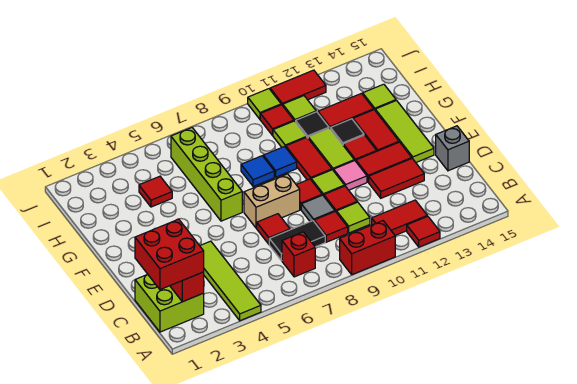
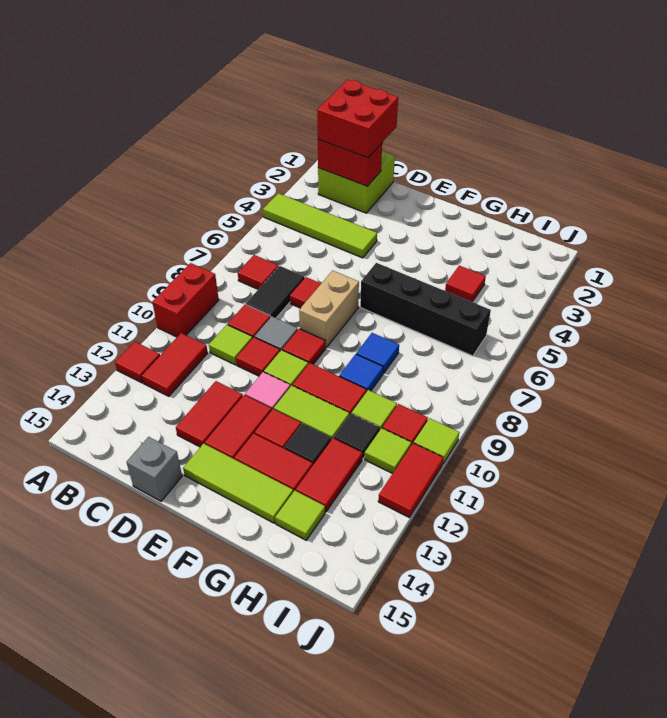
red brick B7 level 1 -> red tile B7 level 1
lime brick F6:I6 level 1 -> black brick F6:I6 level 1

